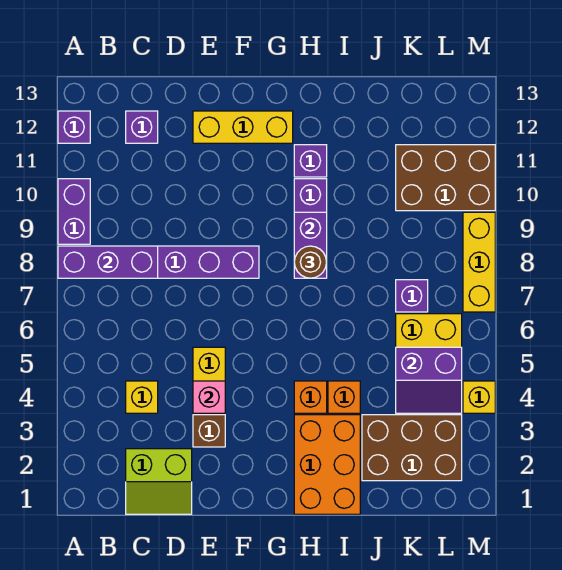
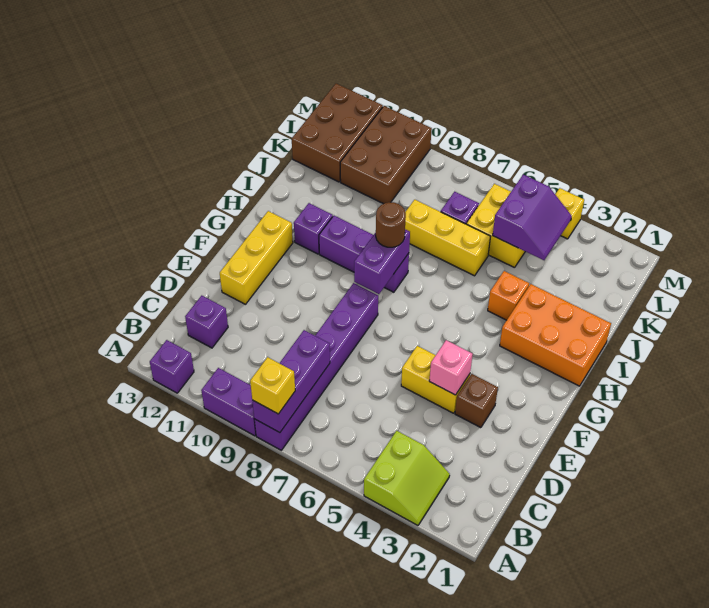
lime slope C1:D2 level 1 top 2 -> lime slope A3:B4 level 1 top 4
yellow brick C4 level 1 -> yellow brick A8 level 3
orange brick H4 level 1 -> none
purple brick H8:H9 level 2 -> purple brick G8:H8 level 2
brown brick J2:L3 level 1 -> brown brick K12:M13 level 1
yellow brick M7:M9 level 1 -> yellow brick J6:J8 level 1

